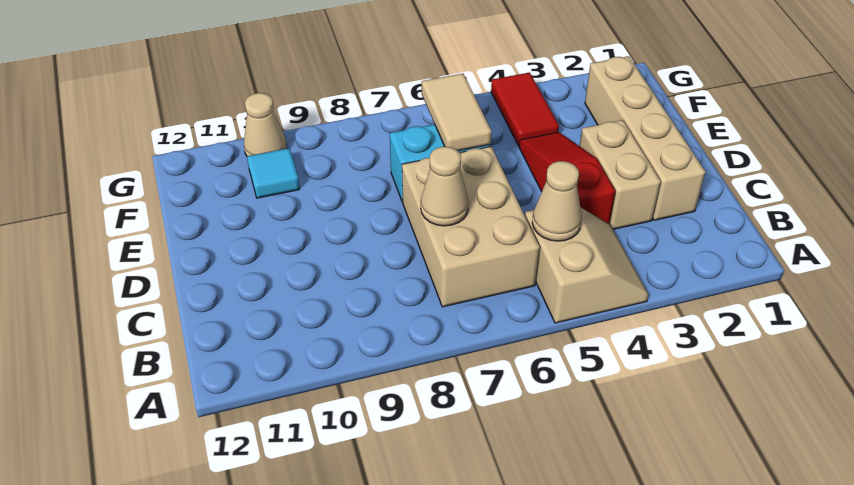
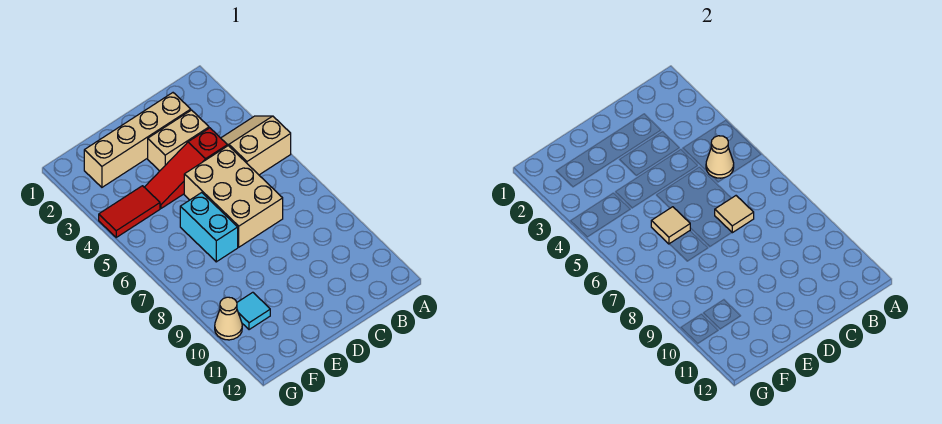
tan brick B6:D7 level 1 -> tan brick C5:D7 level 1
tan cone C7 level 2 -> tan tile C7 level 2
tan tile E6:F6 level 2 -> tan tile E6 level 2

